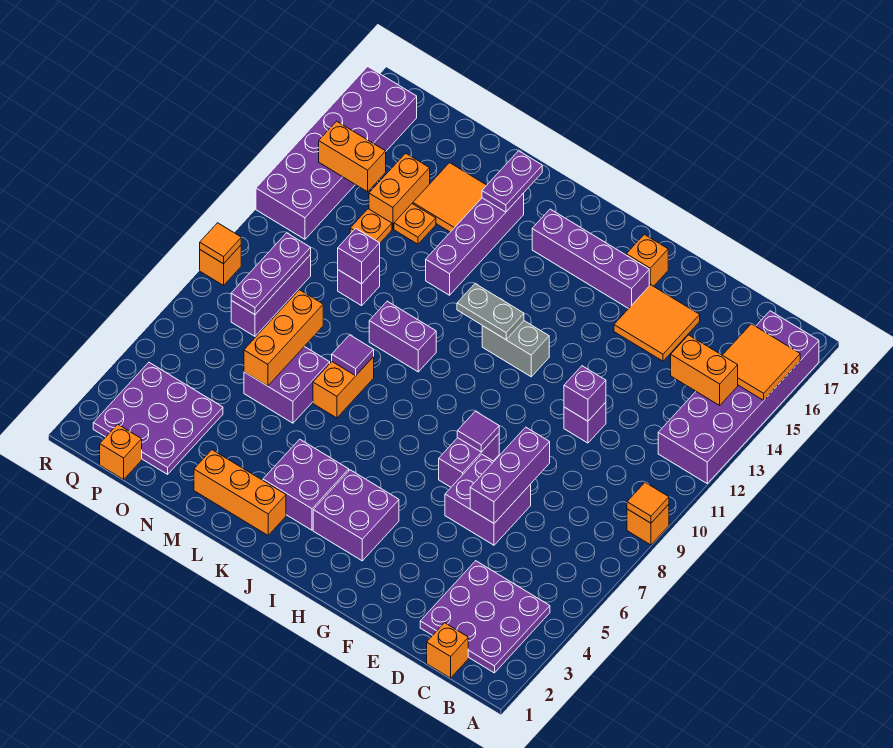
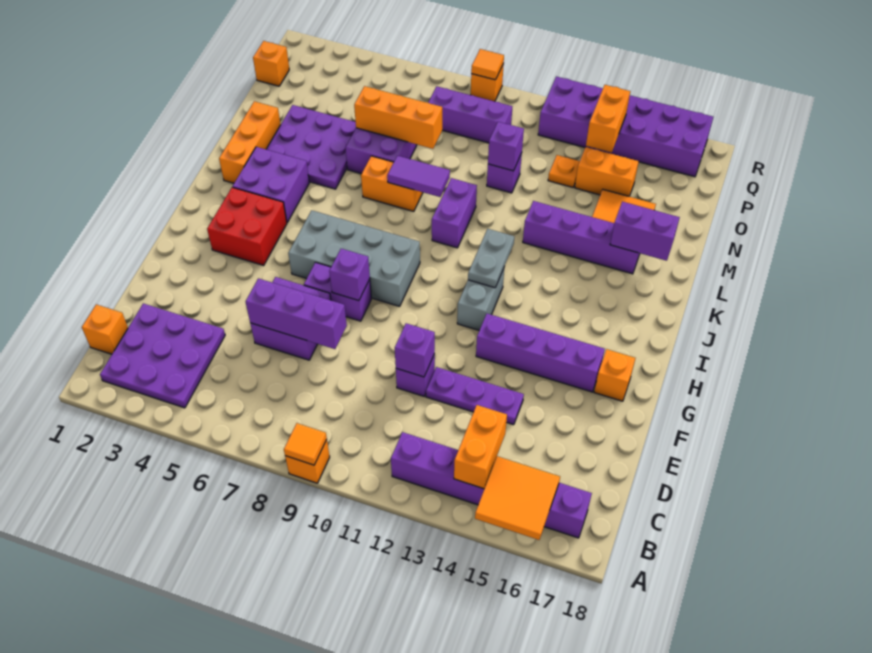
purple brick A12:B17 level 1 -> purple brick B12:B17 level 1
orange tile E15:F16 level 1 -> none
purple tile G8 level 2 -> purple brick G8 level 2
purple brick G16:J16 level 1 -> purple brick G13:G16 level 1
purple brick H3:I4 level 1 -> red brick H3:I4 level 1
none -> grey brick H6:I9 level 1
purple tile L8 level 2 -> purple tile L8:L9 level 2
purple plate L16:L17 level 2 -> purple brick L16:L17 level 2
orange plate N14 level 1 -> none
purple plate O2:Q4 level 1 -> purple plate L3:N5 level 1
purple plate P8:P10 level 2 -> purple plate E12:E14 level 1

